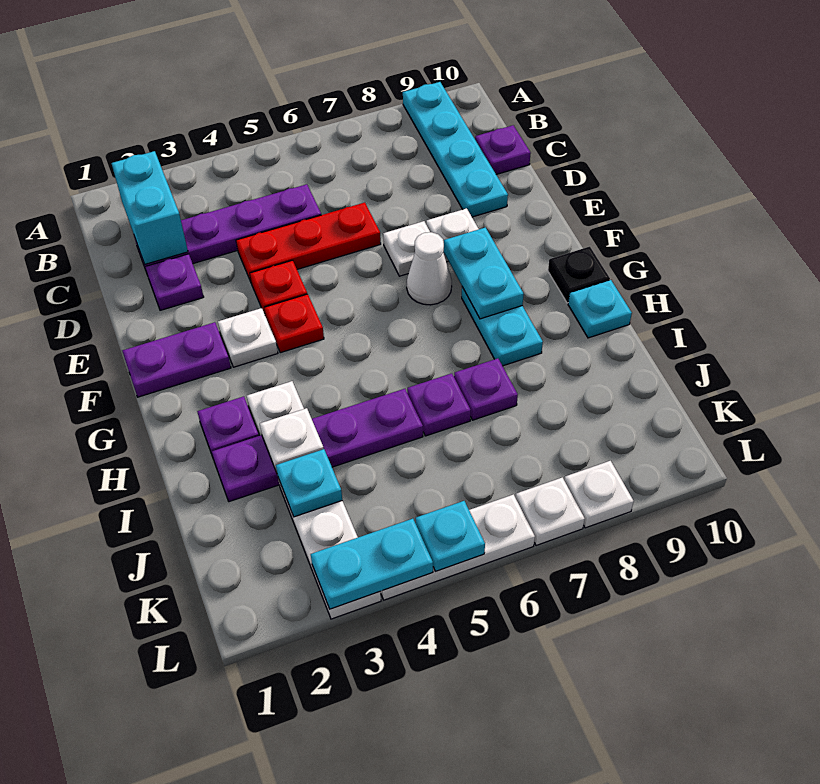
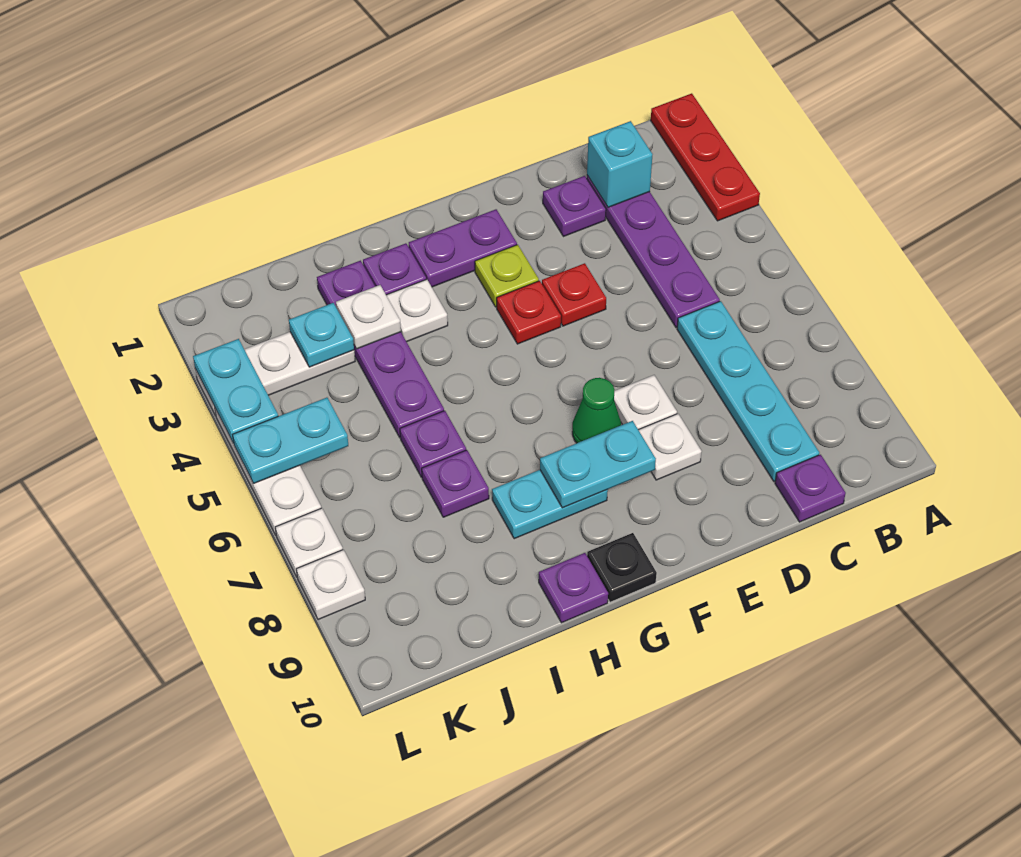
cyan plate A9:D9 level 1 -> cyan plate C6:C9 level 1
cyan brick B2:C2 level 2 -> cyan brick C2 level 2
red plate D4:D6 level 1 -> red plate A1:A3 level 1
purple plate F1:F2 level 1 -> purple plate F2:G2 level 1
white plate F3 level 1 -> lime plate F3 level 1
white cone F7 level 1 -> green cone F7 level 1
cyan plate H10 level 1 -> purple plate H10 level 1
cyan plate L5 level 2 -> cyan plate K5:L5 level 2

